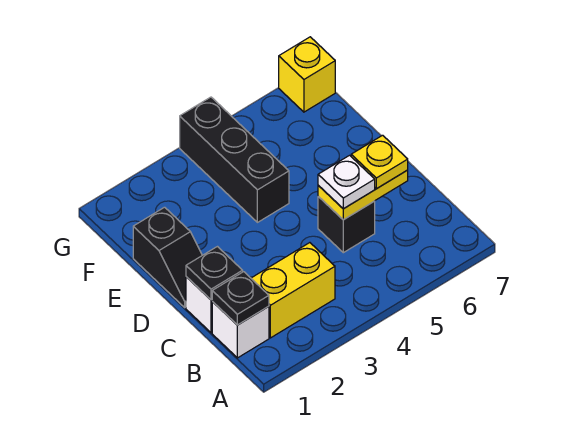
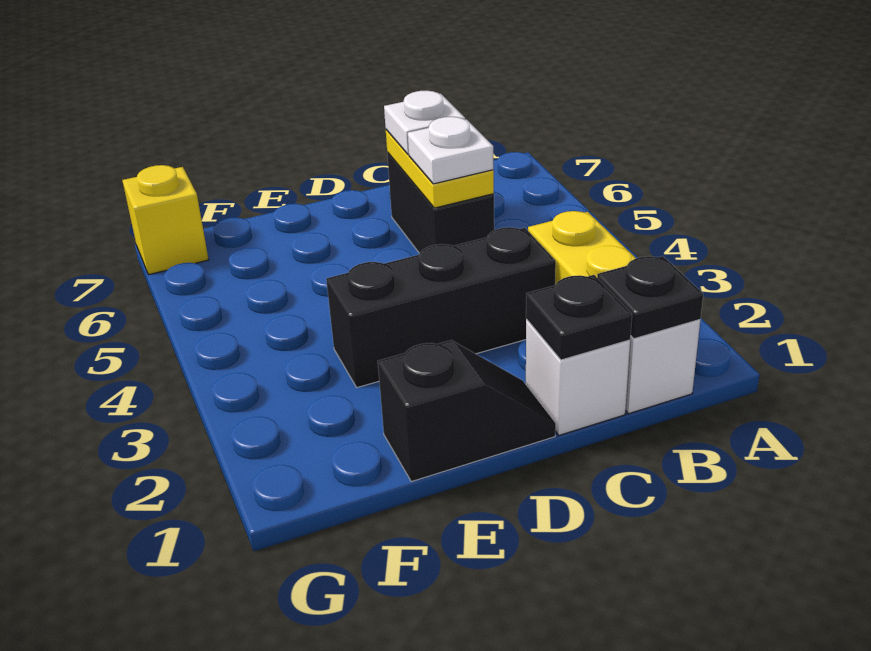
black brick C5 level 1 -> black brick C5:C6 level 1
yellow plate C6 level 3 -> white plate C6 level 3
black brick E4:G4 level 1 -> black brick C3:E3 level 1

